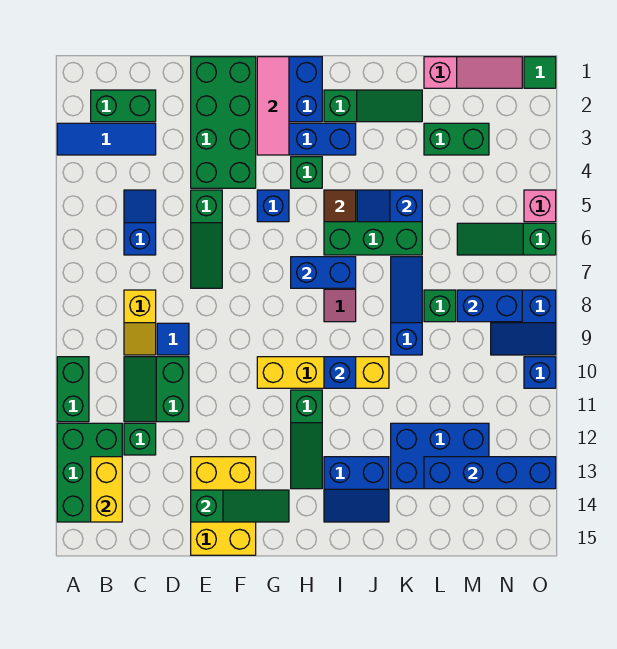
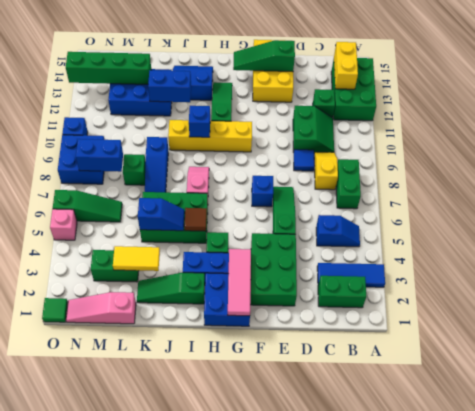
green brick A10:A11 level 1 -> green brick B7:B8 level 1
blue slope C5:C6 level 1 top 6 -> blue slope B5:C5 level 1 top C
green brick E1:F4 level 1 -> green brick E2:F4 level 1
blue brick G5 level 1 -> blue brick F7 level 1
blue brick H7:I7 level 2 -> blue brick J12:K12 level 2
none -> yellow tile K3:L3 level 2
blue brick L13:O13 level 2 -> green brick L13:O13 level 2
blue slope N8:O9 level 1 top 8 -> blue brick N8:O9 level 1

